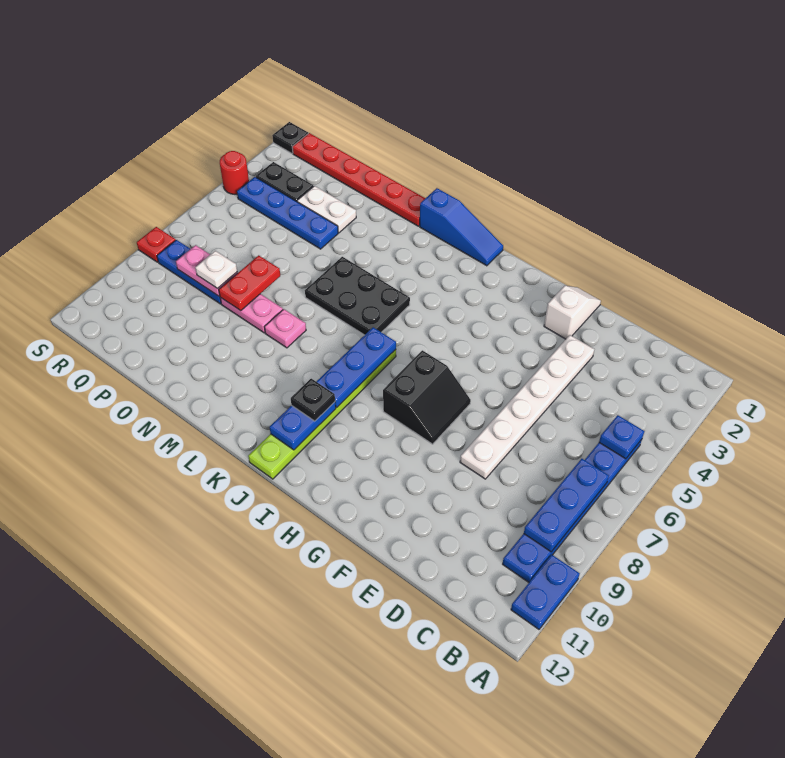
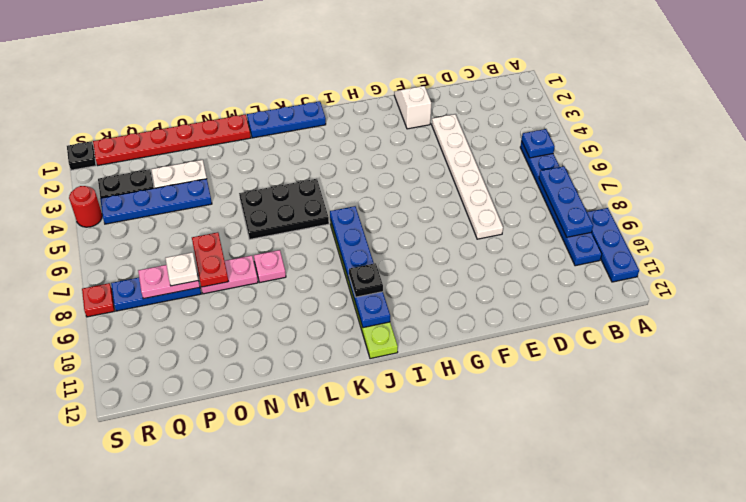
blue plate A10:A11 level 1 -> blue plate A9:A11 level 1
black slope G7:H8 level 1 top H -> none
blue slope J1:L1 level 1 top L -> blue plate J1:L1 level 1

